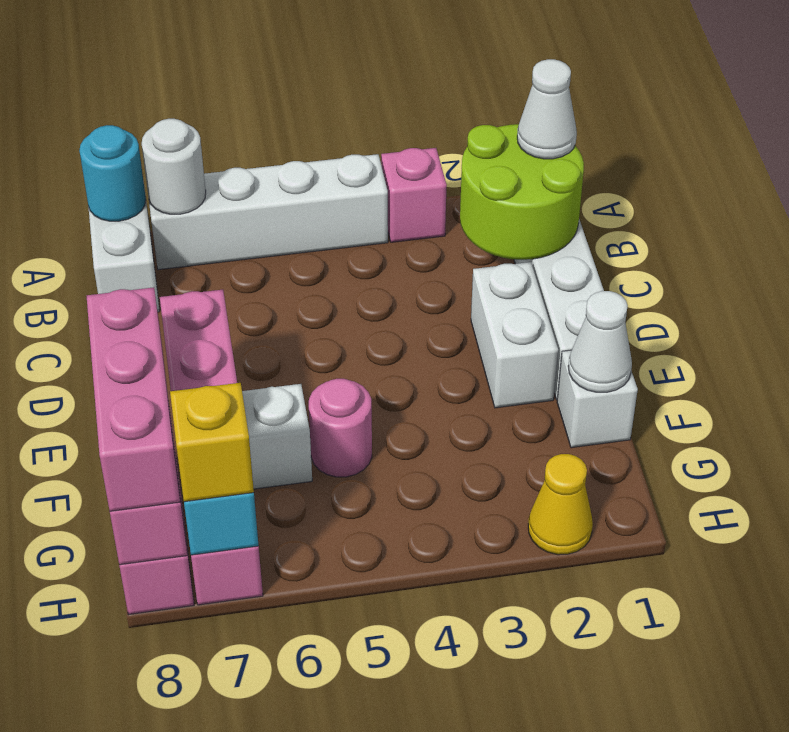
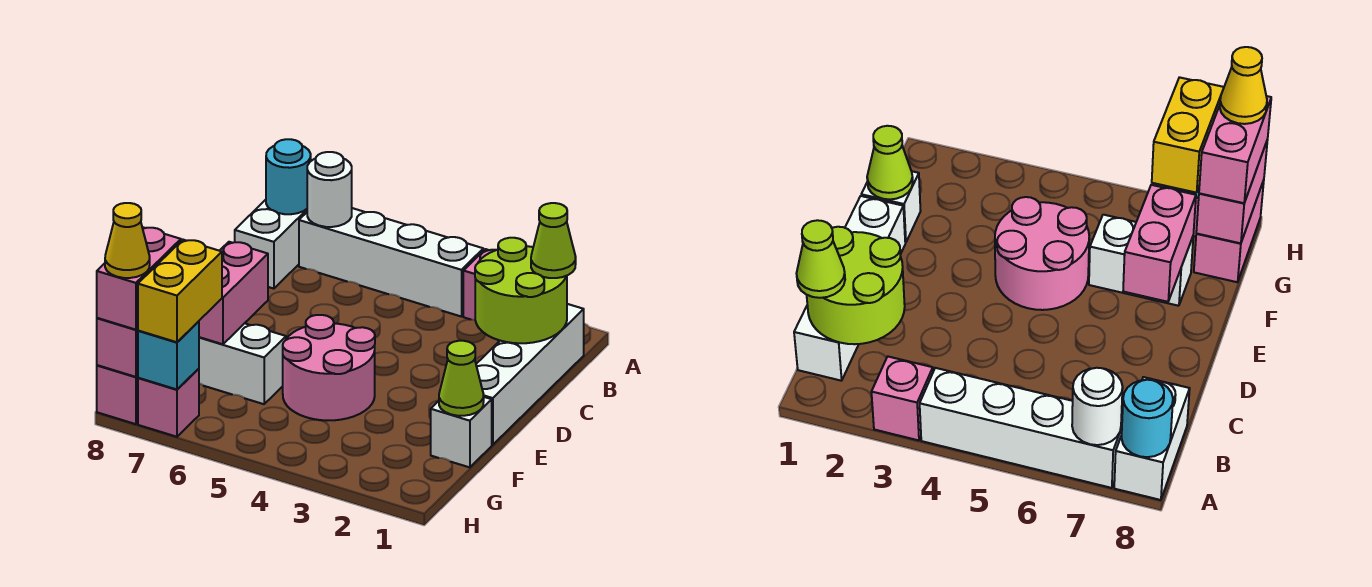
white cone B1 level 3 -> lime cone B1 level 3
white brick D2:E2 level 1 -> none
white cone F1 level 2 -> lime cone F1 level 2
pink round brick F5 level 1 -> pink round brick E4:F5 level 1
pink brick F8:H8 level 3 -> pink brick G8:H8 level 3
yellow cone H2 level 1 -> yellow cone H8 level 4
yellow brick H7 level 3 -> yellow brick G7:H7 level 3

